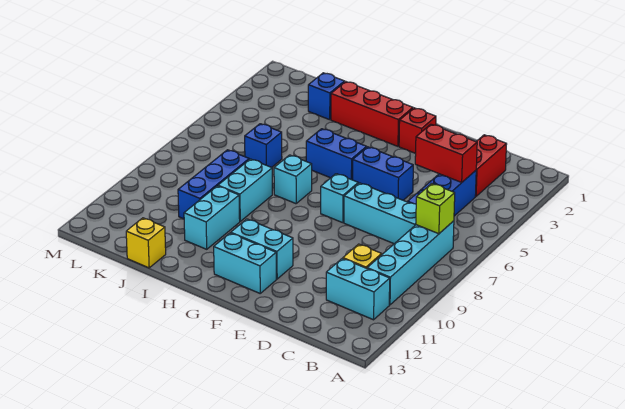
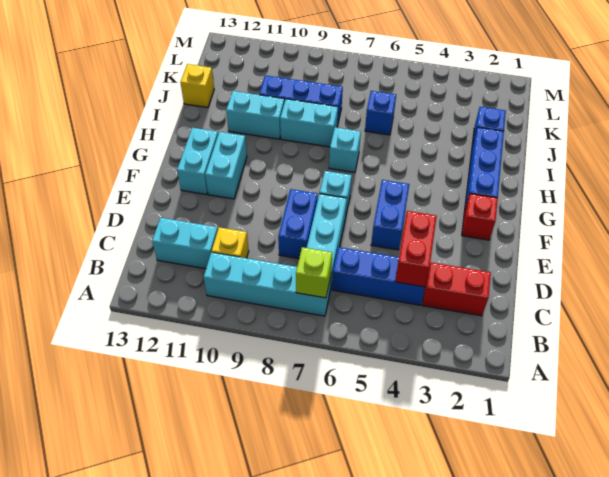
cyan brick B11:C11 level 1 -> cyan brick C11:C12 level 1
red brick G2:I2 level 1 -> blue brick G2:I2 level 1
blue brick G5:H5 level 1 -> blue brick D8:E8 level 1

